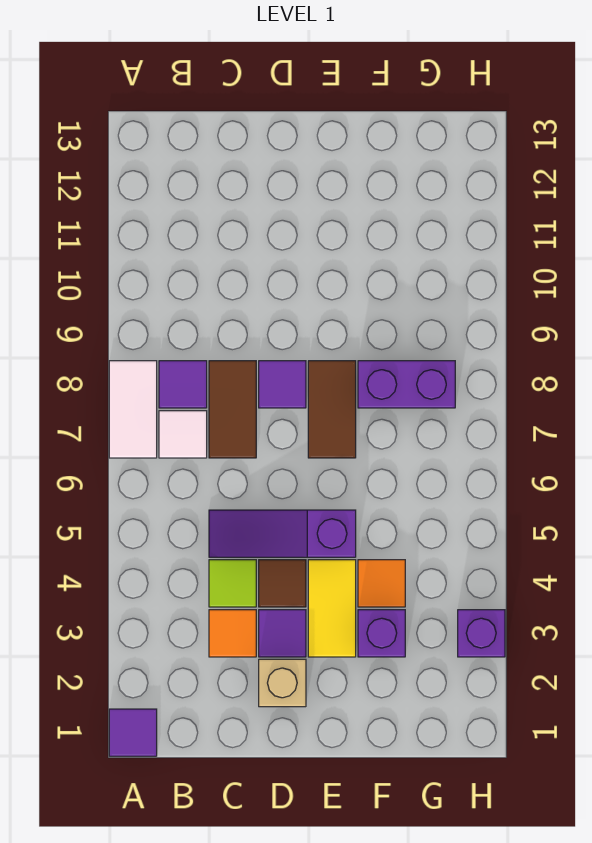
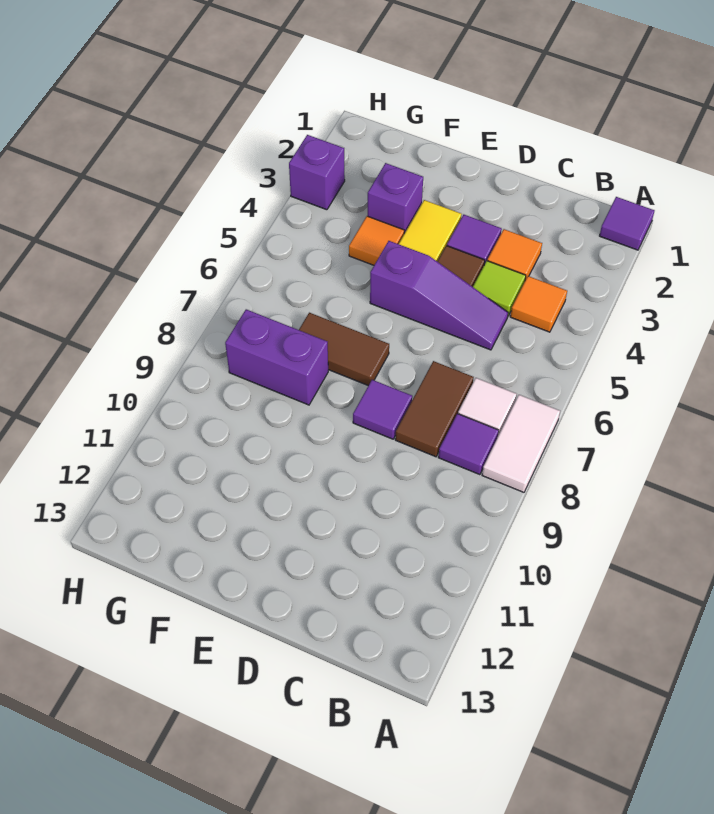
none -> orange tile B4 level 1
tan brick D2 level 1 -> none
brown tile E7:E8 level 1 -> brown tile E7:F7 level 1

